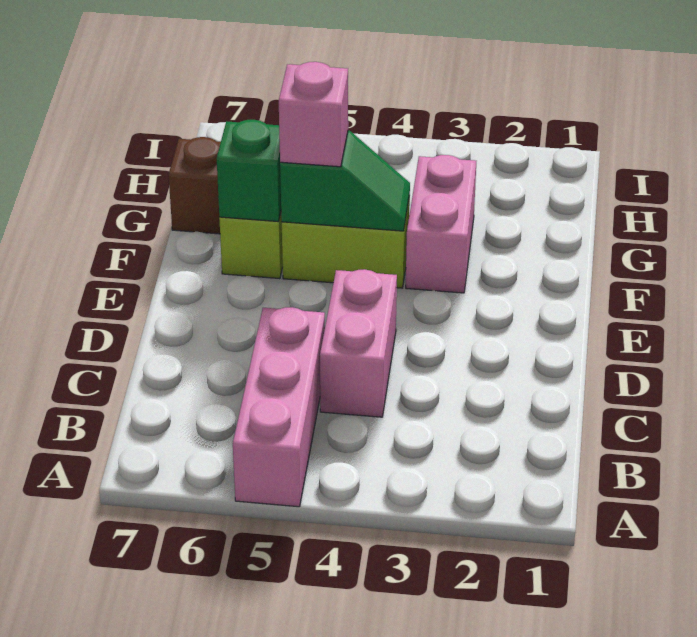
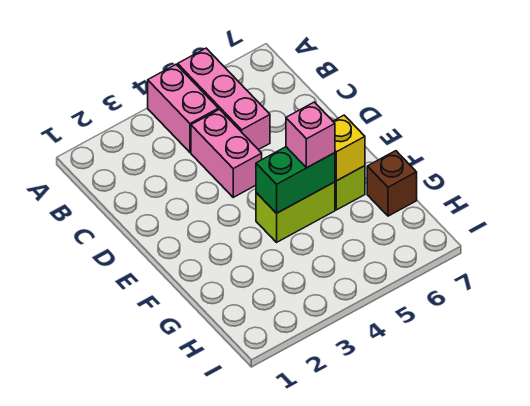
pink brick F3:G3 level 1 -> pink brick A4:B4 level 1
green slope F4:F5 level 2 top 5 -> green brick F4:F5 level 2
green brick F6 level 2 -> yellow brick F6 level 2

